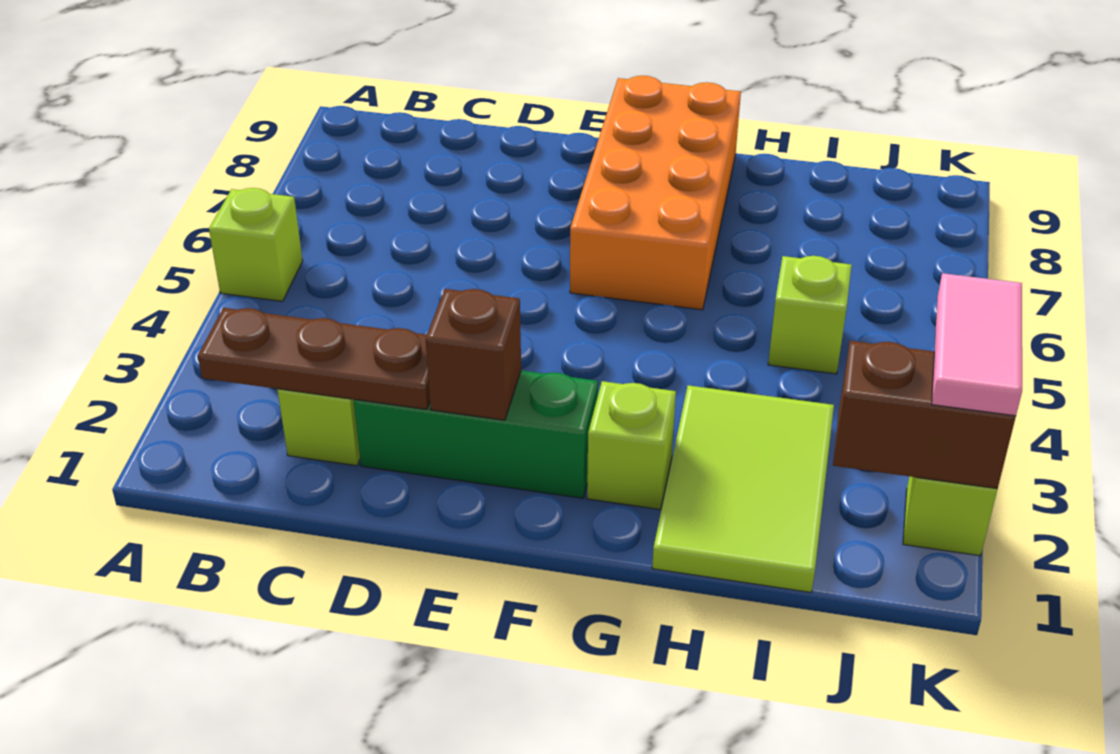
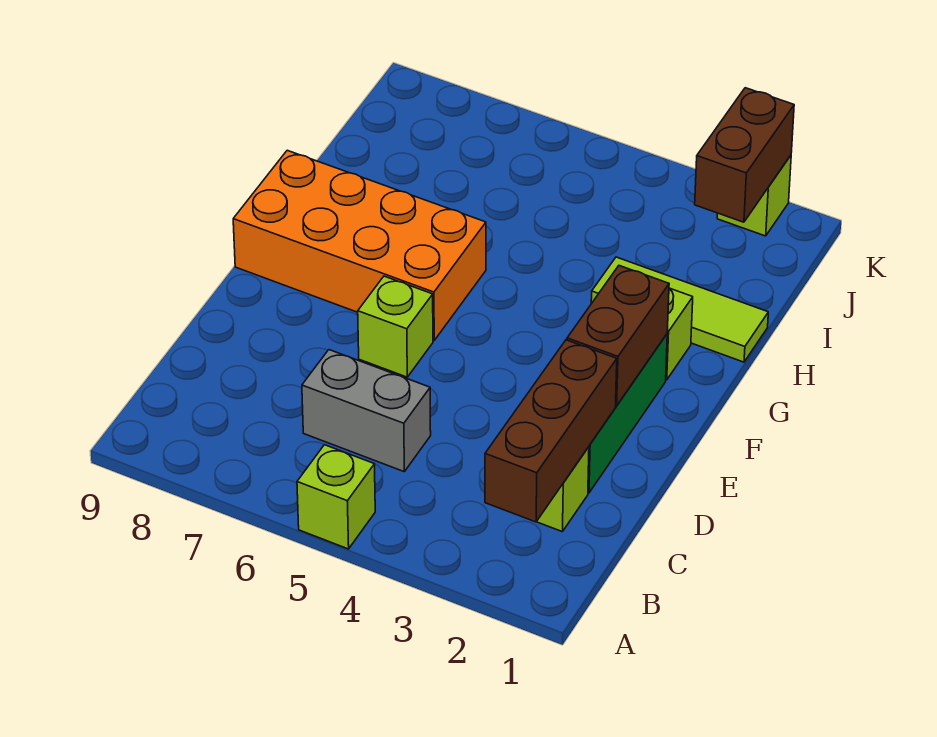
brown plate B2:D2 level 2 -> brown brick B2:D2 level 2
none -> grey brick C5:C6 level 1
brown brick E2 level 2 -> brown brick E2:F2 level 2
lime tile H1:I3 level 1 -> lime tile H1:H3 level 1
lime brick I5 level 1 -> lime brick E6 level 1
pink tile K2:K3 level 3 -> none

